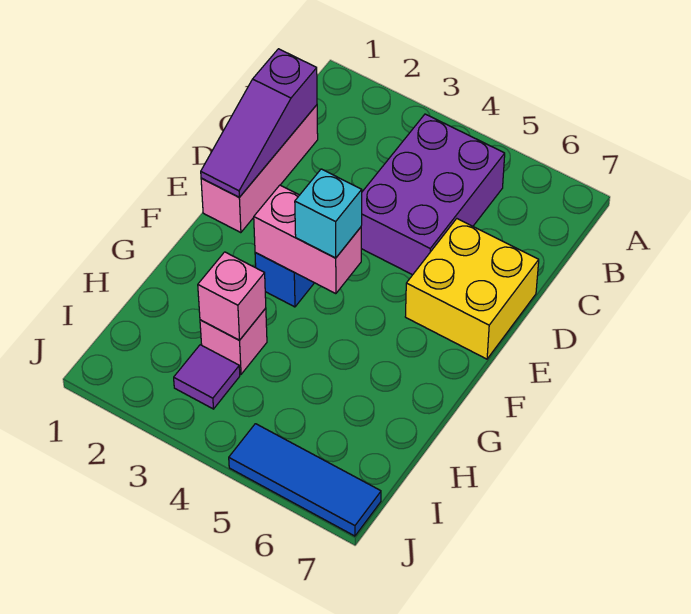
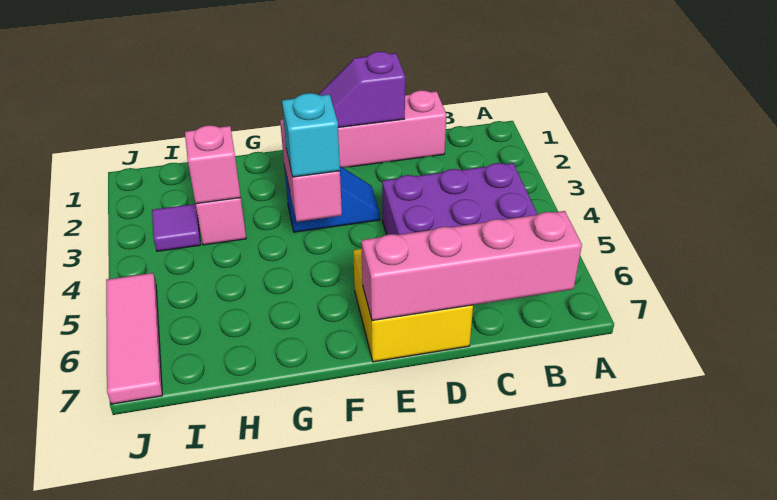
none -> pink brick B7:E7 level 2
purple slope C1:E1 level 2 top C -> purple slope D1:E1 level 2 top D
blue tile J5:J7 level 1 -> pink tile J5:J7 level 1

